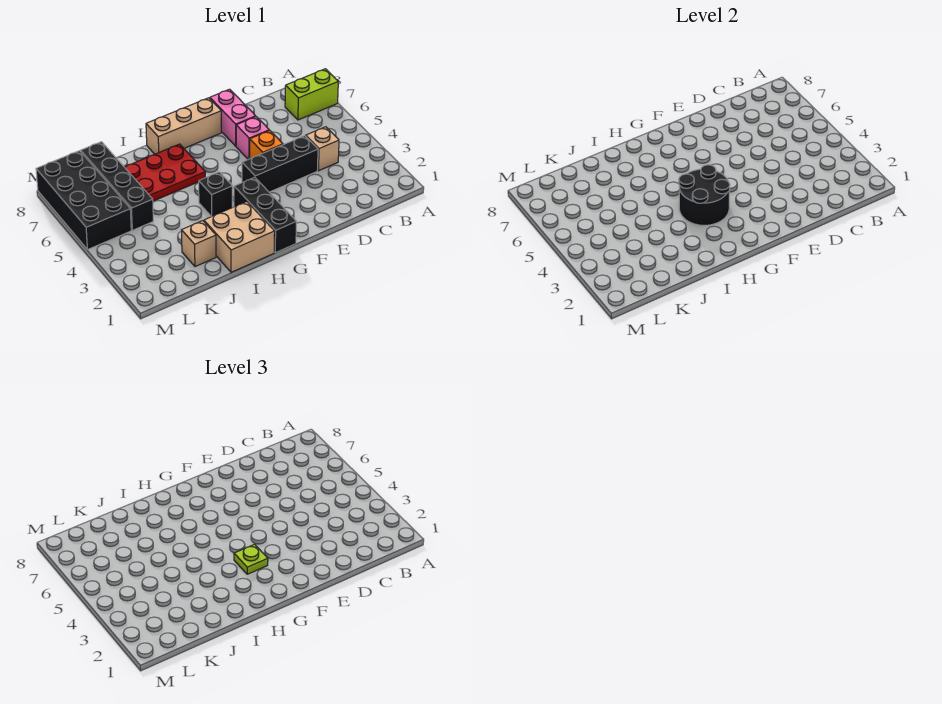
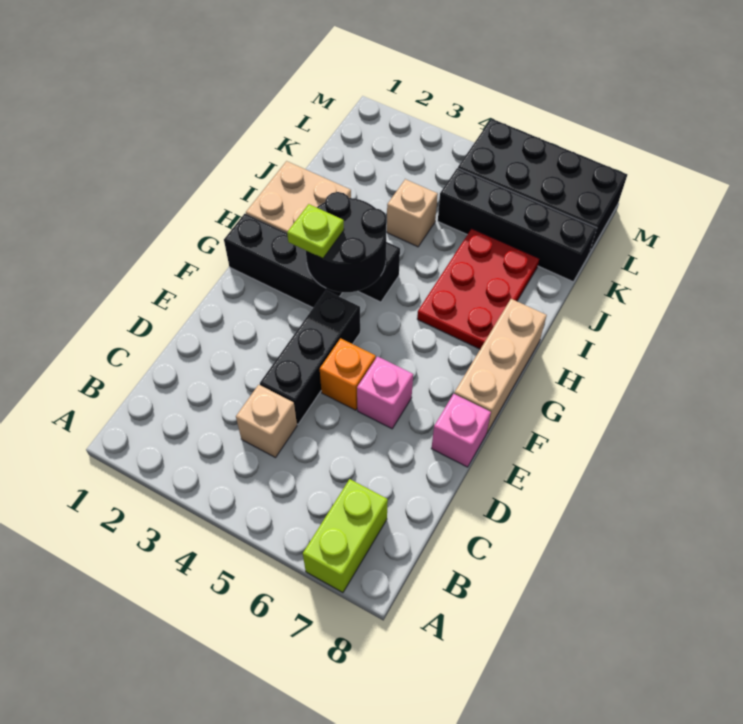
pink brick E7:E8 level 1 -> pink brick E8 level 1
tan brick J2 level 1 -> tan brick J4 level 1

